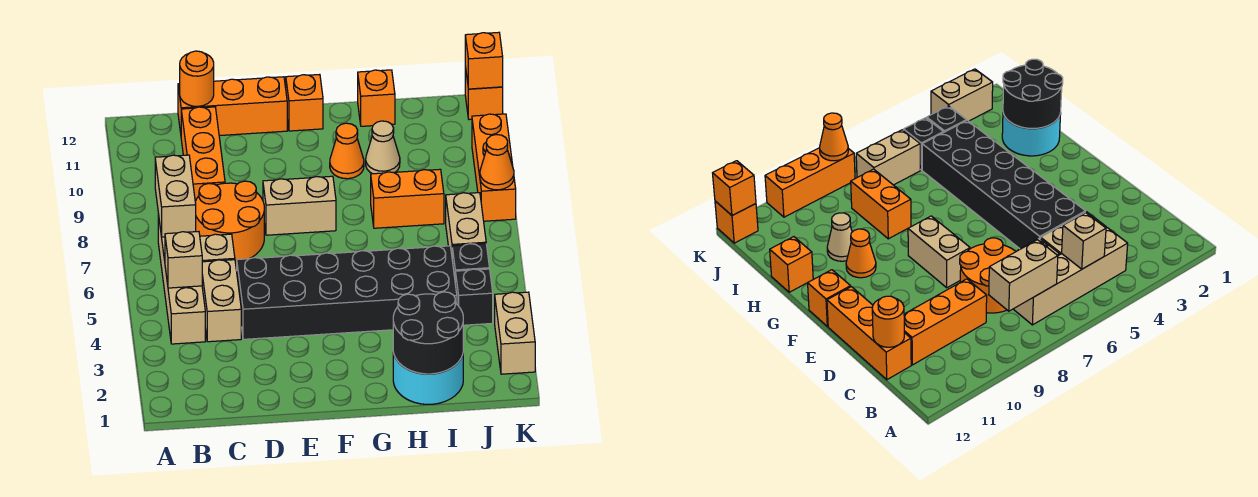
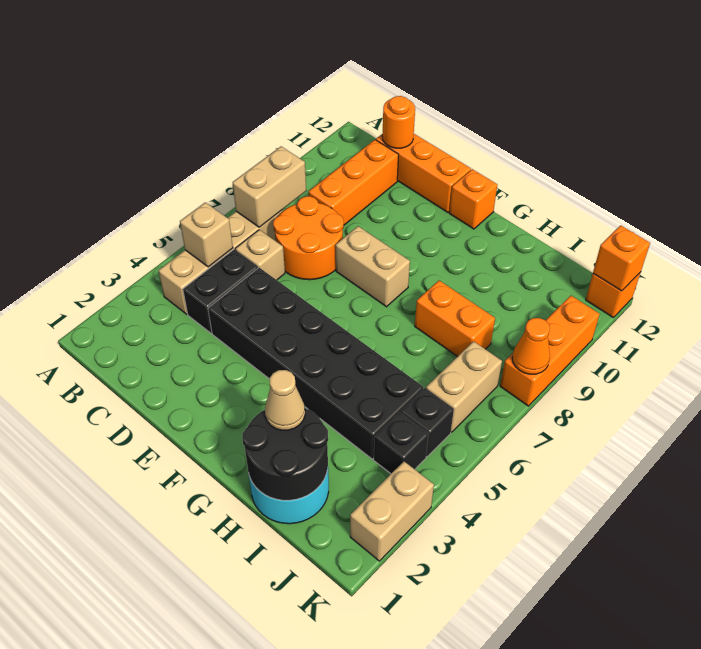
tan brick C4:C5 level 1 -> black brick C4:C5 level 1
orange cone G10 level 1 -> none
tan cone H10 level 1 -> tan cone H2 level 3
orange brick H12 level 1 -> none

